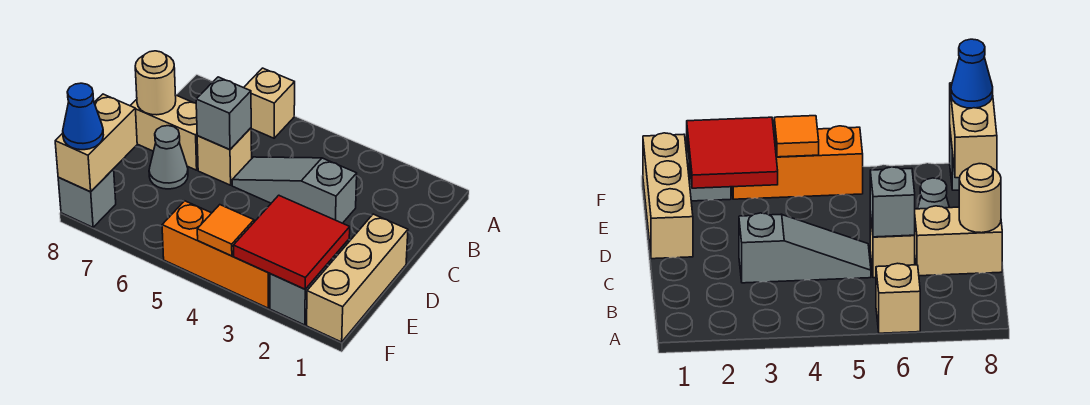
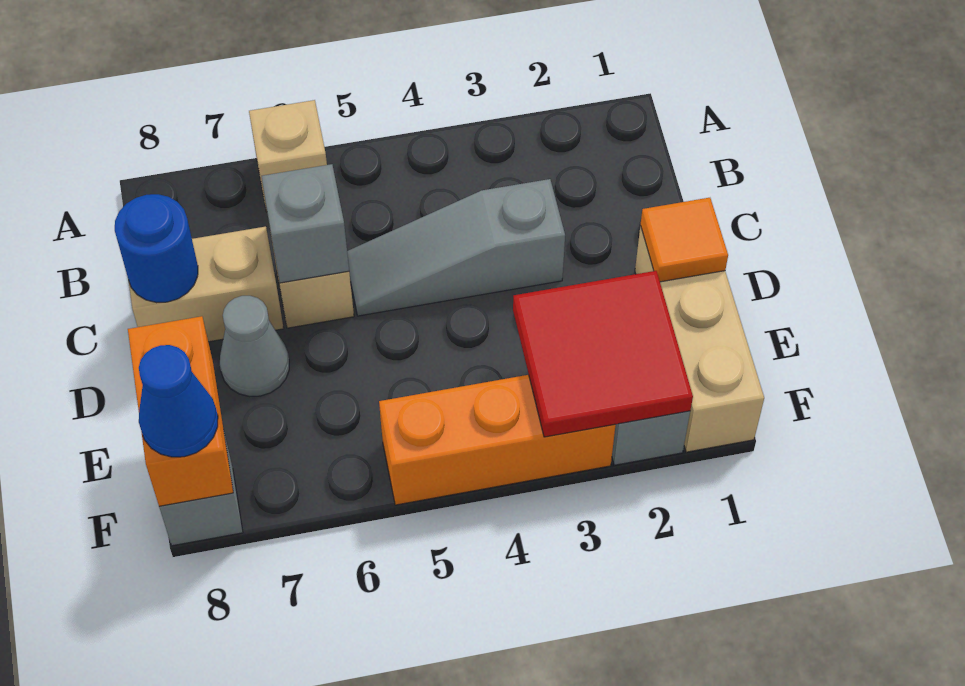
tan round brick C8 level 2 -> blue round brick C8 level 2
tan brick E8:F8 level 2 -> orange brick E8:F8 level 2
orange tile F4 level 2 -> orange tile D1 level 2

